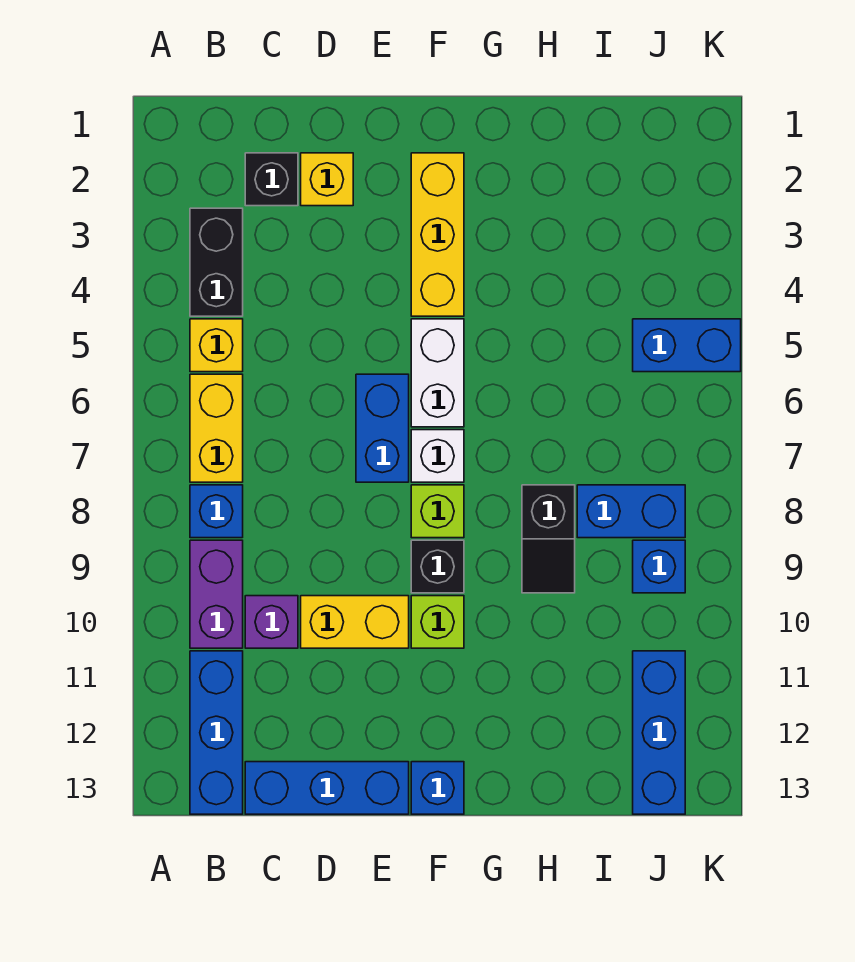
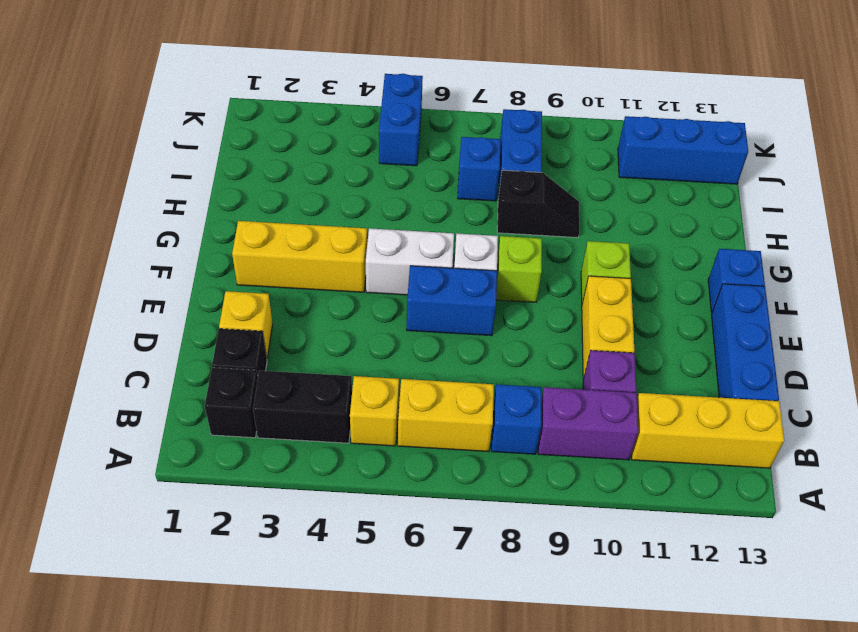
blue brick B11:B13 level 1 -> yellow brick B11:B13 level 1
black brick F9 level 1 -> black brick B2 level 1
blue brick J9 level 1 -> blue brick I7 level 1

